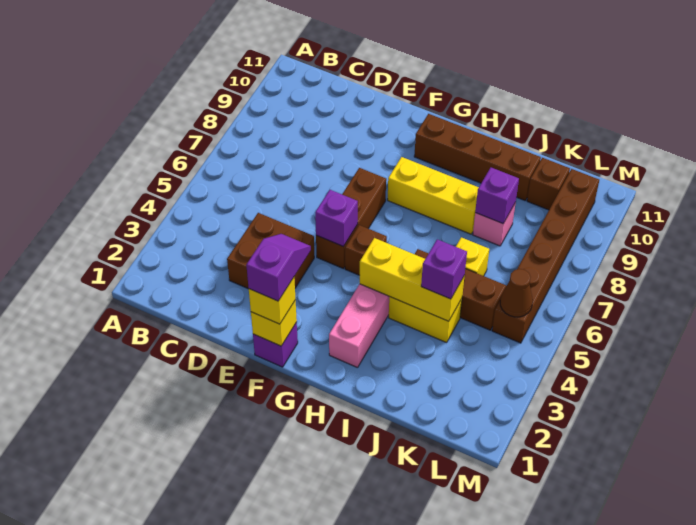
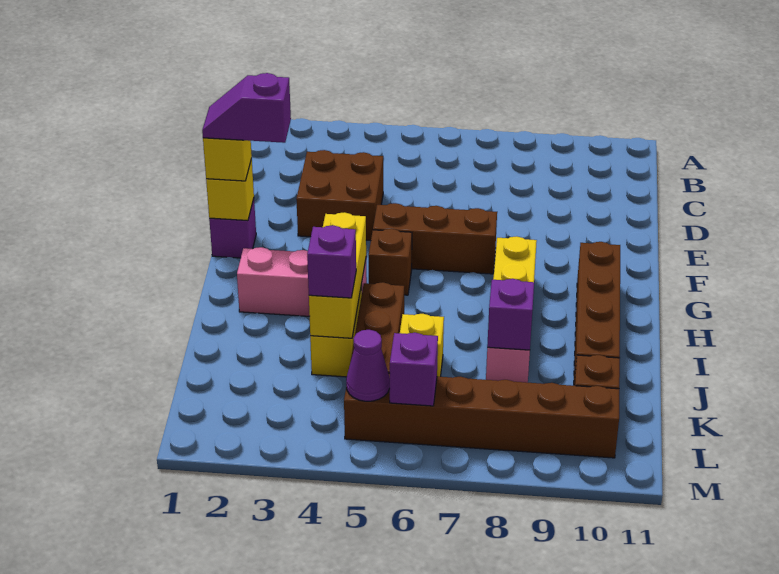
purple slope F1:F2 level 4 top 1 -> purple slope F1:F2 level 4 top 2
purple brick F5 level 2 -> purple brick L6 level 2
brown cone L5 level 2 -> purple cone L5 level 2

